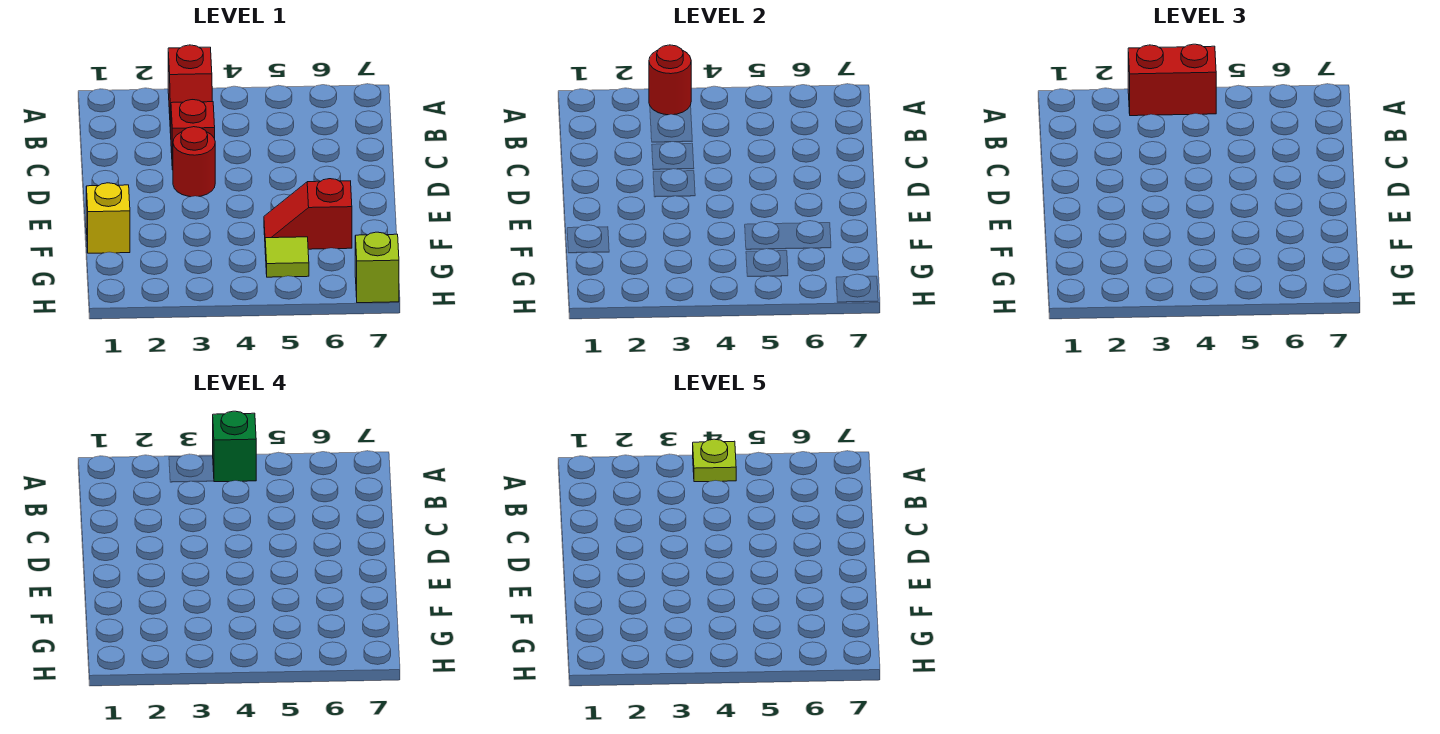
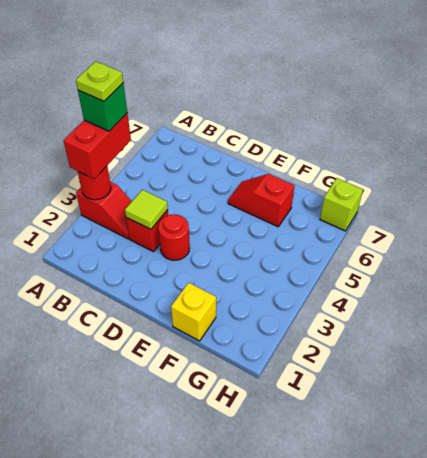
red slope F5:F6 level 1 top 6 -> red slope E6:F6 level 1 top F
lime tile G5 level 1 -> lime tile C3 level 2

